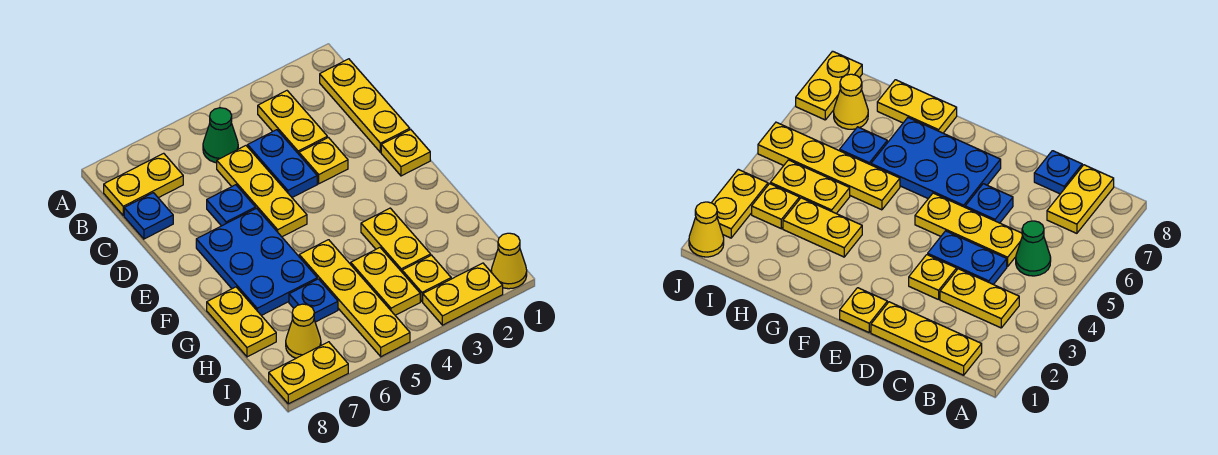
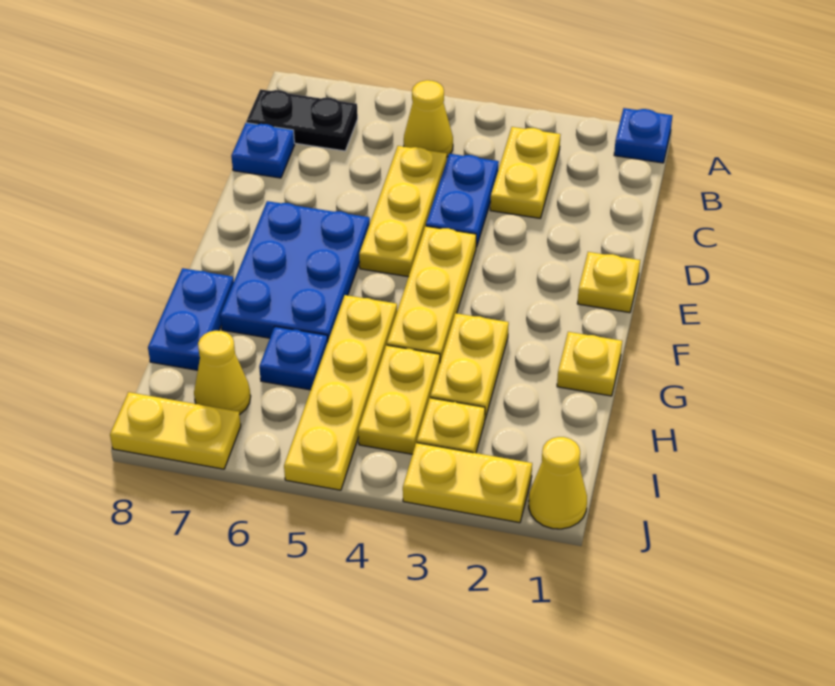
yellow plate B1:D1 level 1 -> yellow plate E4:G4 level 1
green cone B5 level 1 -> yellow cone B5 level 1
yellow plate B7:B8 level 1 -> black plate B7:B8 level 1
yellow plate D3 level 1 -> yellow plate G1 level 1
blue plate D6 level 1 -> blue plate A1 level 1
yellow plate G8:H8 level 1 -> blue plate G8:H8 level 1

